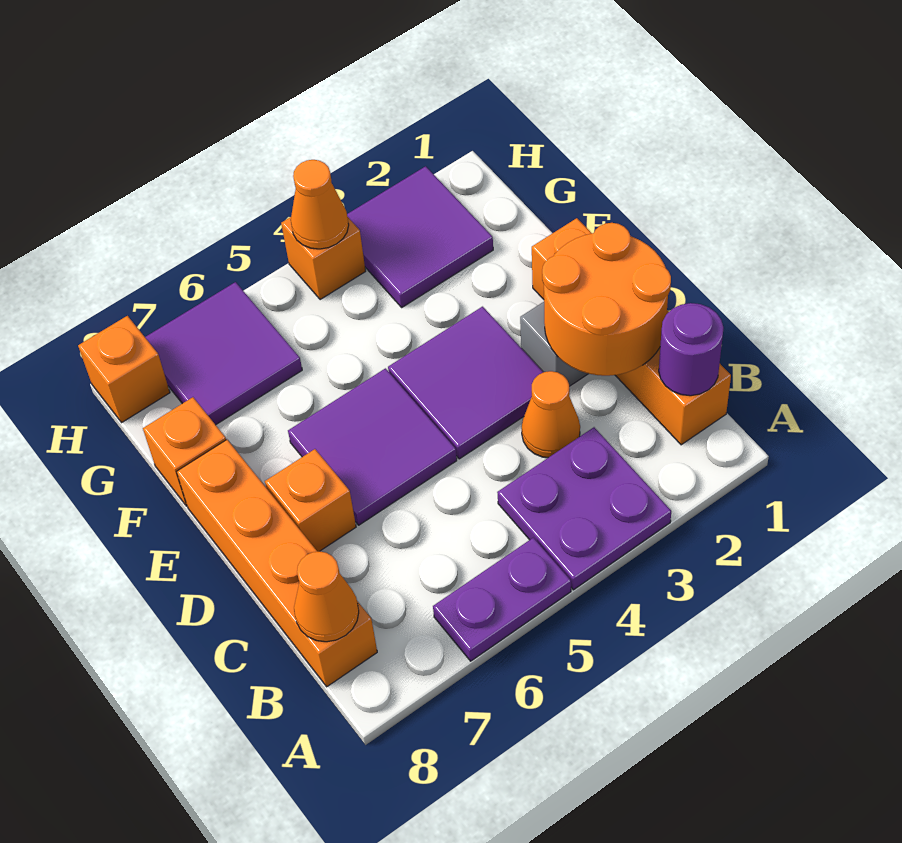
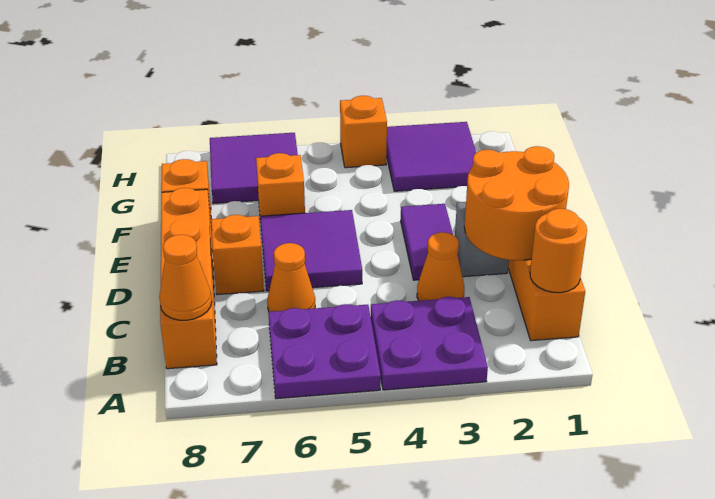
purple plate A5:A6 level 1 -> purple plate A5:B6 level 1
purple round brick B1 level 2 -> orange round brick B1 level 2
purple tile D3:E4 level 1 -> purple tile D3:E3 level 1
orange cone H4 level 2 -> orange cone C6 level 1
orange brick H8 level 1 -> orange brick F6 level 1

